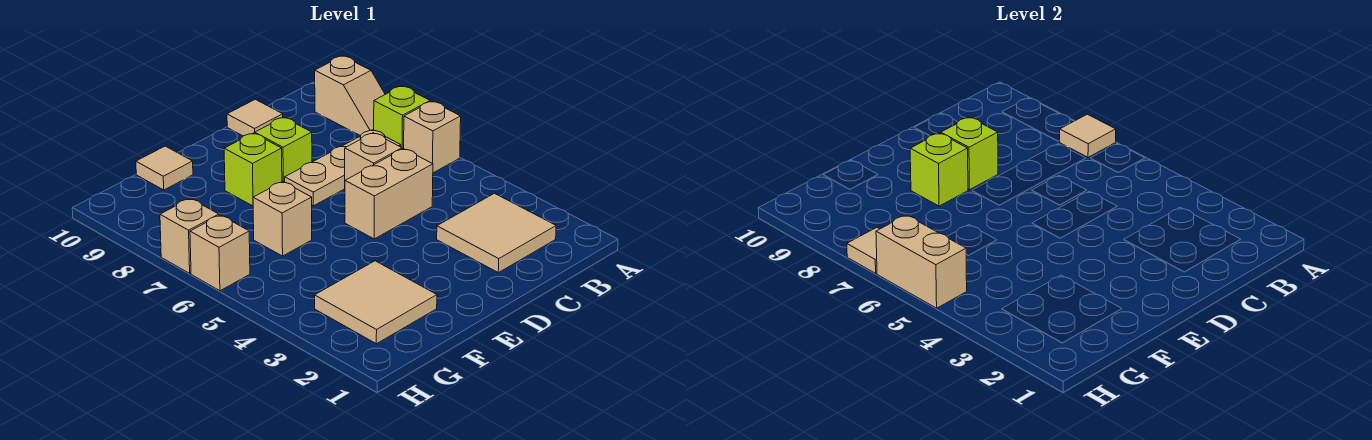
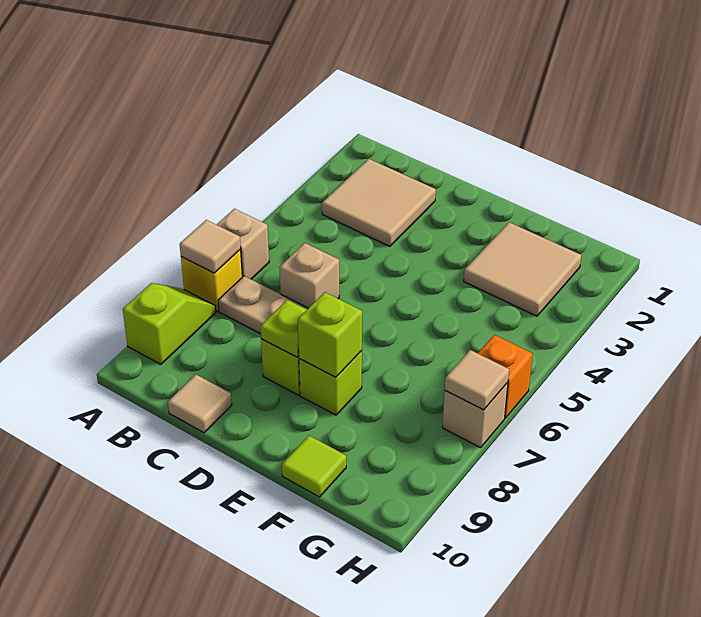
lime brick A7 level 1 -> yellow brick A7 level 1
tan slope A8:A9 level 1 top 9 -> lime slope A8:A9 level 1 top 9
tan brick C5:D5 level 1 -> none
lime brick D8 level 2 -> lime plate D8 level 2
tan brick F6 level 1 -> none
tan tile F10 level 1 -> lime tile F10 level 1
tan brick H5:H6 level 2 -> none
tan brick H6 level 1 -> orange brick H6 level 1

